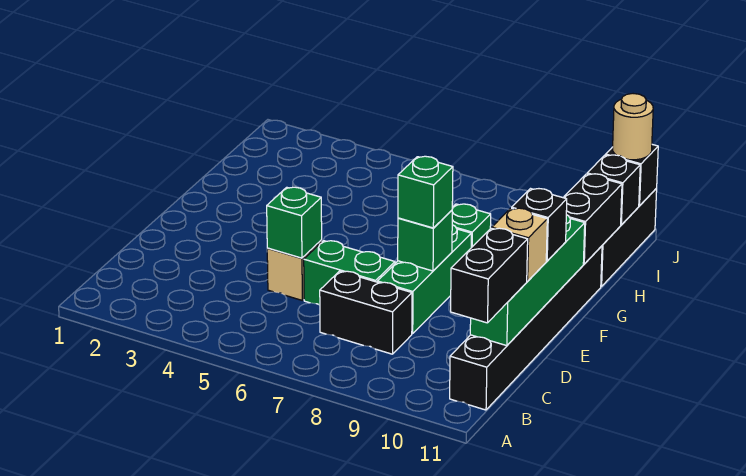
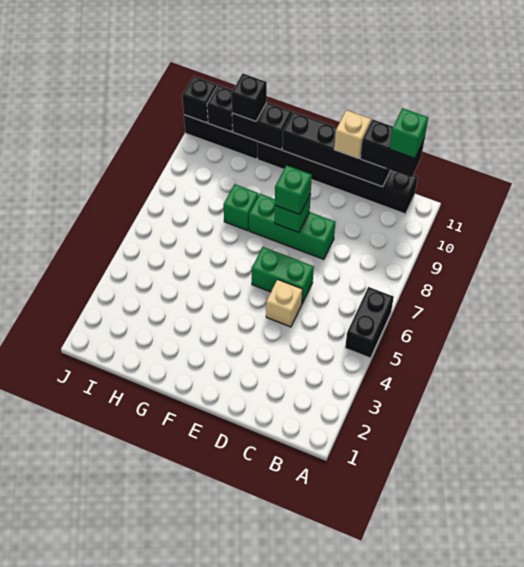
black brick C7:C8 level 1 -> black brick A5:A6 level 1
green brick C11:F11 level 2 -> black brick C11:F11 level 2
green brick D5 level 2 -> green brick B11 level 4
green brick D6:D7 level 1 -> green brick D6:E6 level 1
black brick E11 level 3 -> black brick H11 level 3
tan round brick J11 level 3 -> none

